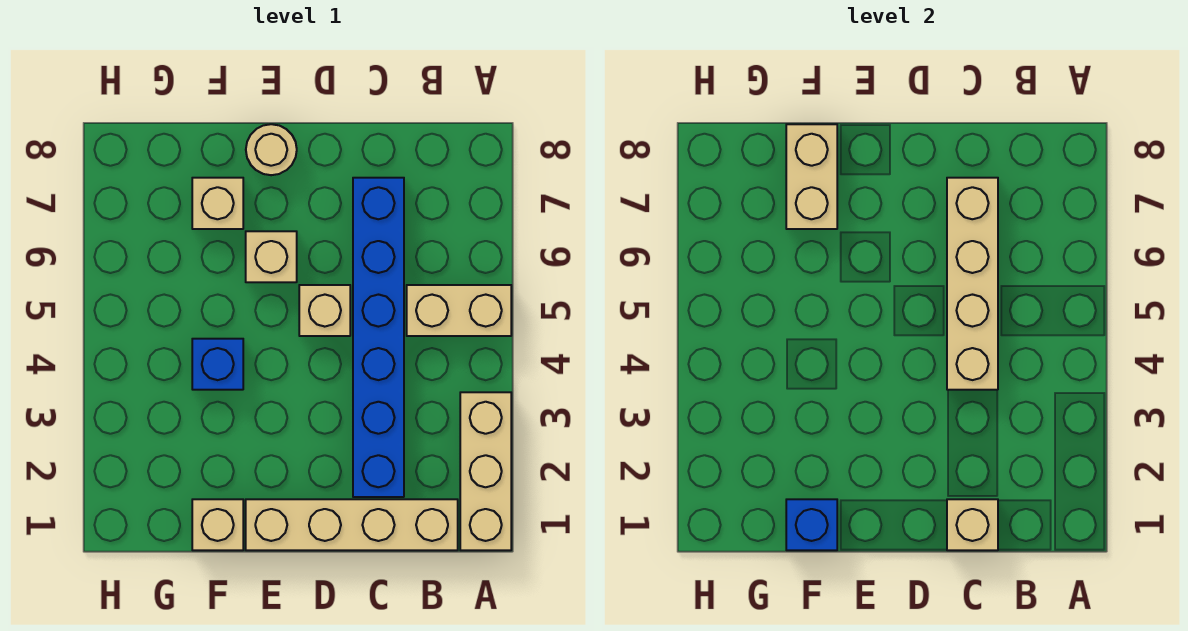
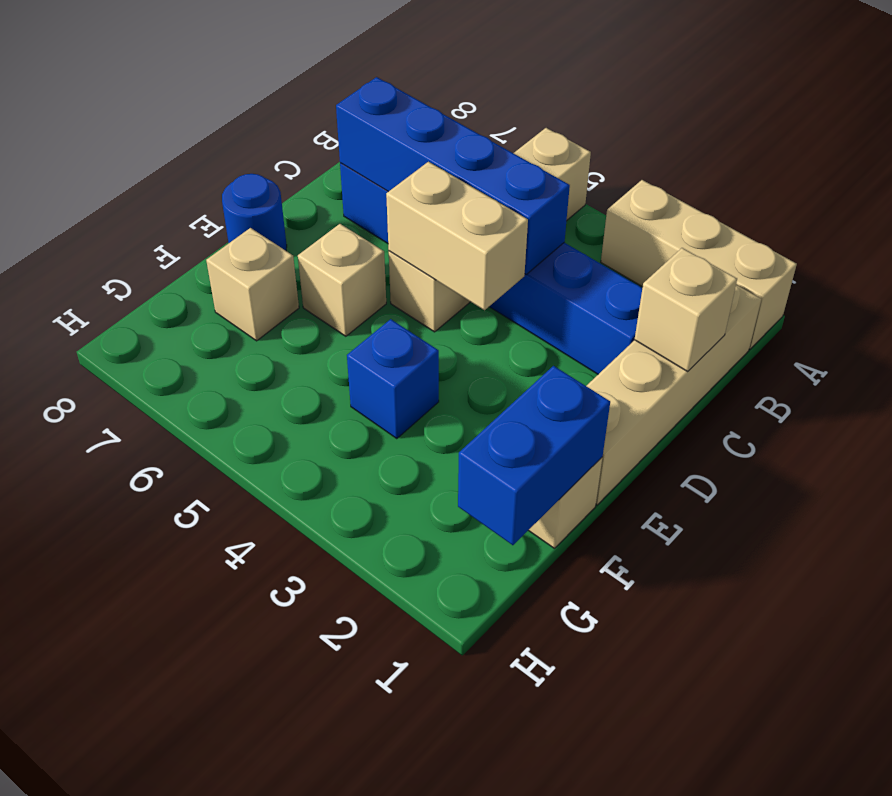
tan brick C4:C7 level 2 -> blue brick C4:C7 level 2
tan round brick E8 level 1 -> blue round brick E8 level 1
blue brick F1 level 2 -> blue brick F1:G1 level 2
tan brick F7:F8 level 2 -> tan brick D4:D5 level 2

